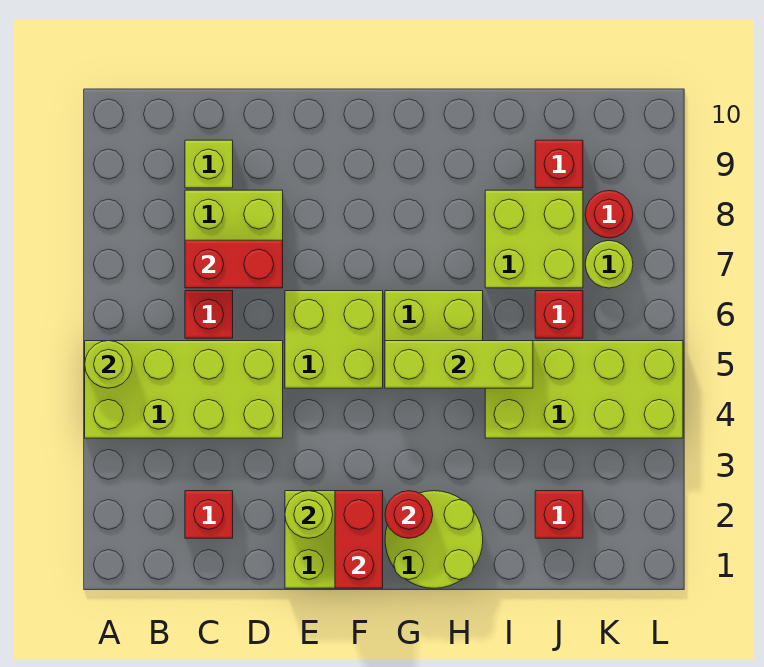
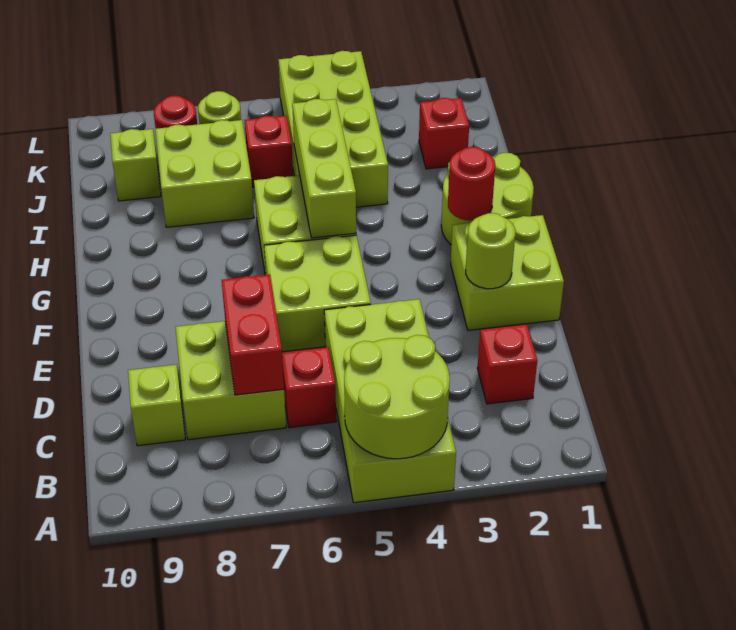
lime round brick A5 level 2 -> lime round brick A4:B5 level 2
red brick F1:F2 level 2 -> none
red brick J9 level 1 -> lime brick J9 level 1

